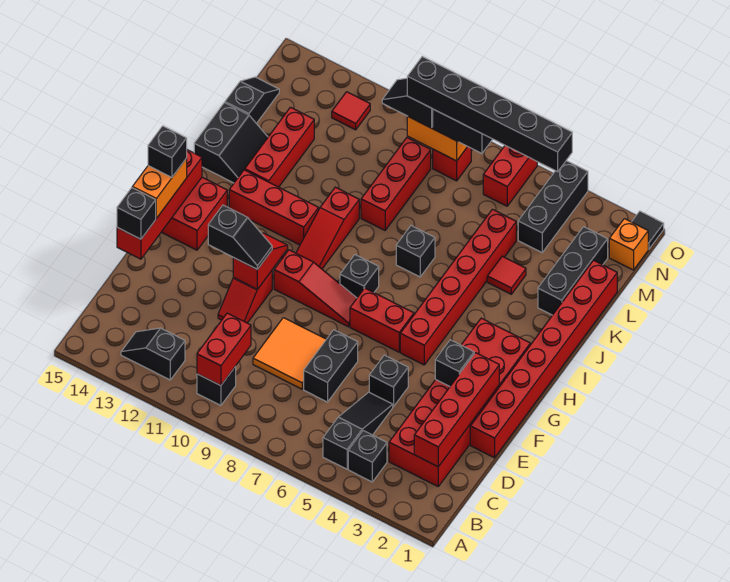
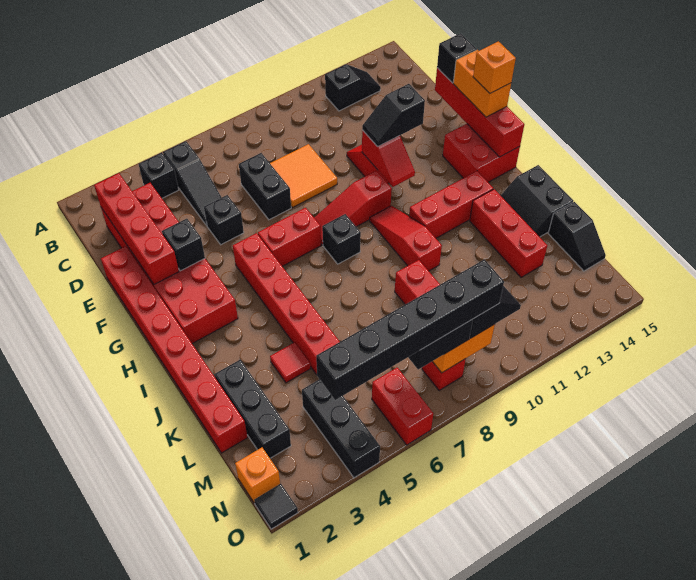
black brick B10 level 1 -> none
red brick B10:C10 level 2 -> none
black brick G15 level 4 -> orange brick G15 level 4
black brick J7 level 1 -> none
red tile N12 level 1 -> none

